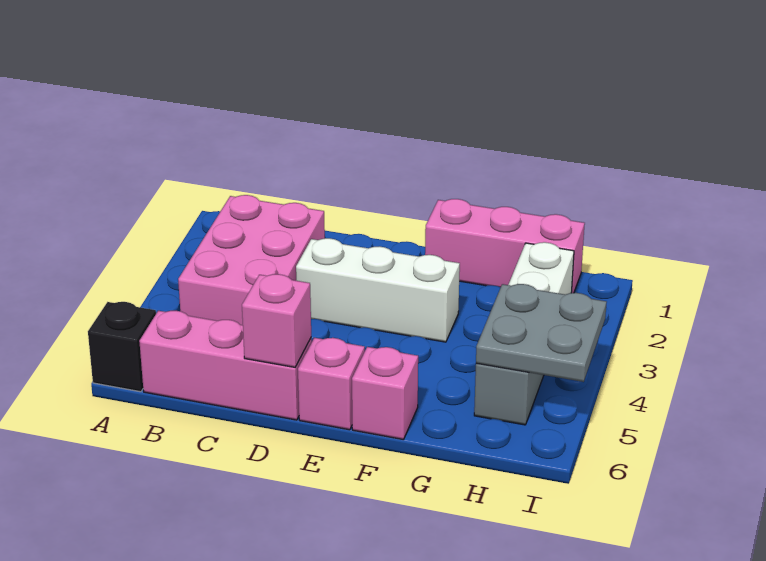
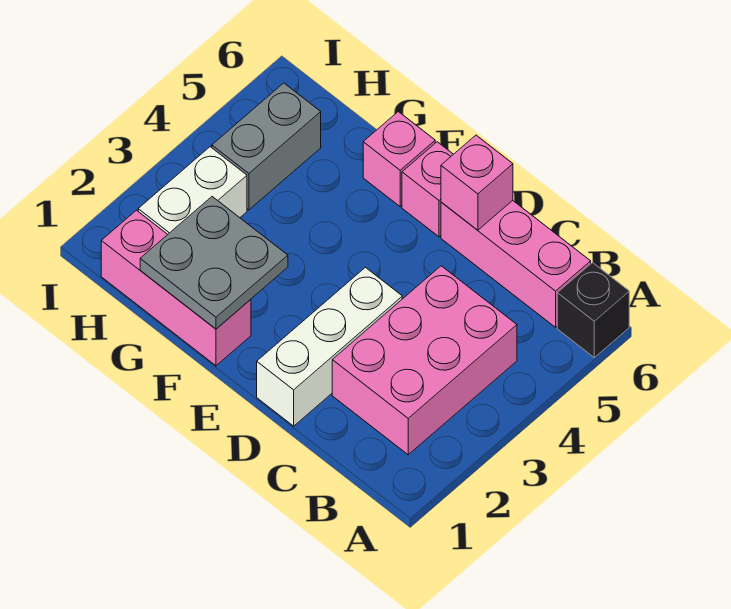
white brick D3:F3 level 1 -> white brick D1:D3 level 1
grey plate H4:I5 level 2 -> grey plate F1:G2 level 2

